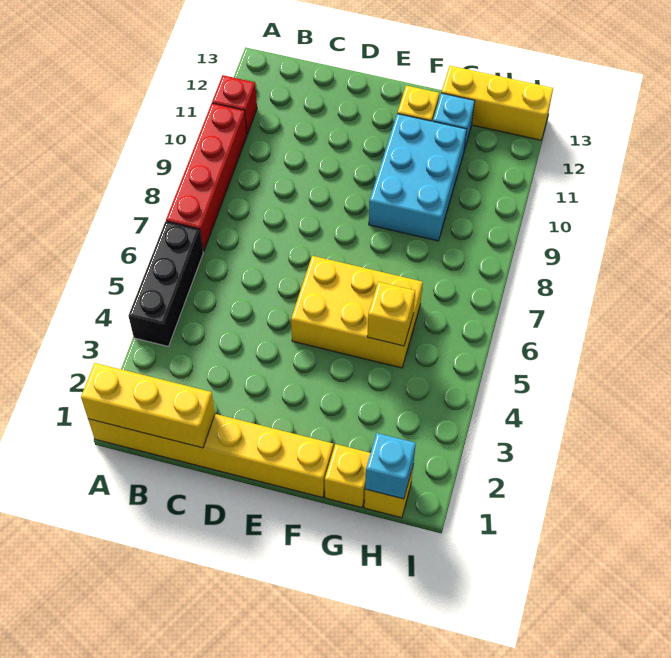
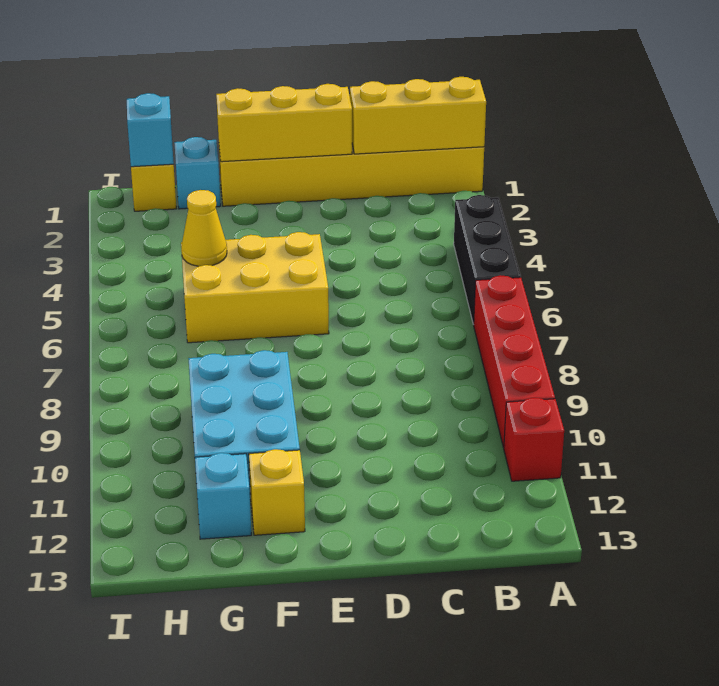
yellow brick G1 level 1 -> cyan brick G1 level 1
yellow brick G5 level 2 -> yellow cone G5 level 2
yellow brick G13:I13 level 1 -> yellow brick D1:F1 level 2

